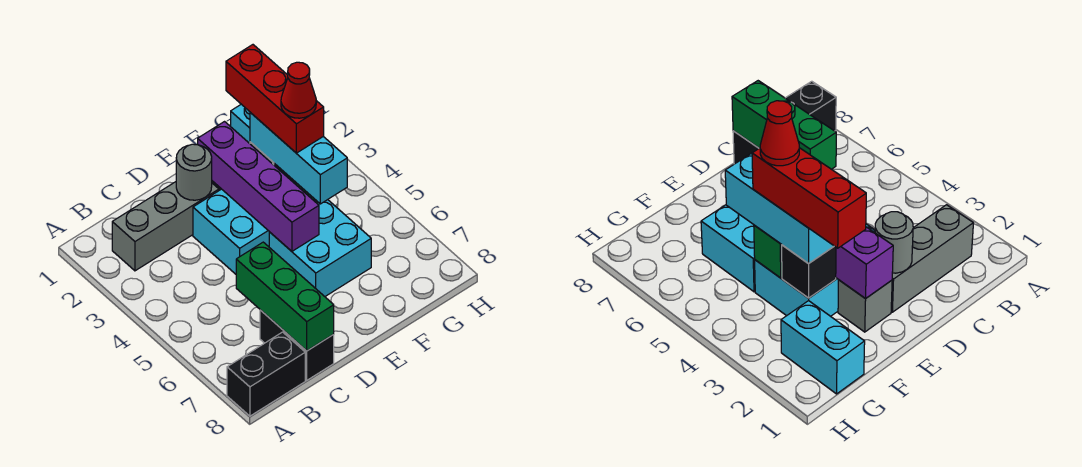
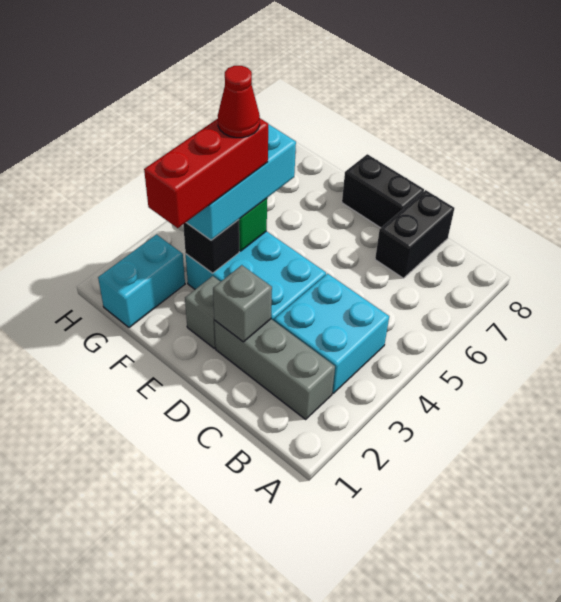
black brick A8:B8 level 1 -> black brick D8:E8 level 1
green brick C6:C8 level 2 -> none
grey round brick D2 level 2 -> grey brick D2 level 2
purple brick E2:E5 level 2 -> none
cyan brick E5:F6 level 1 -> cyan brick B3:C4 level 1

